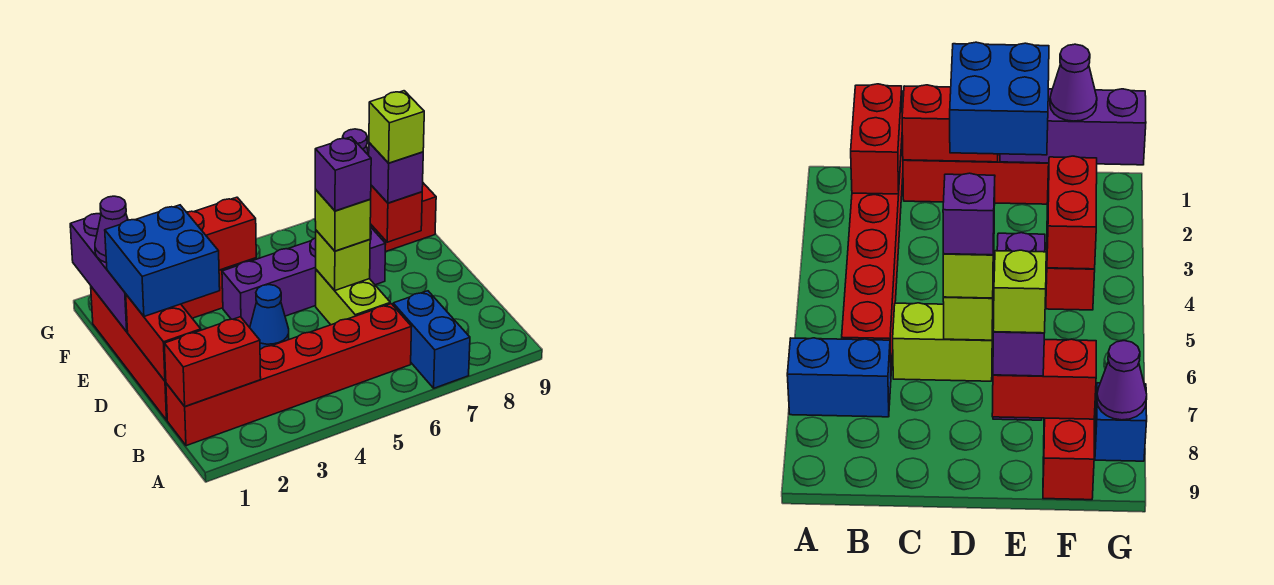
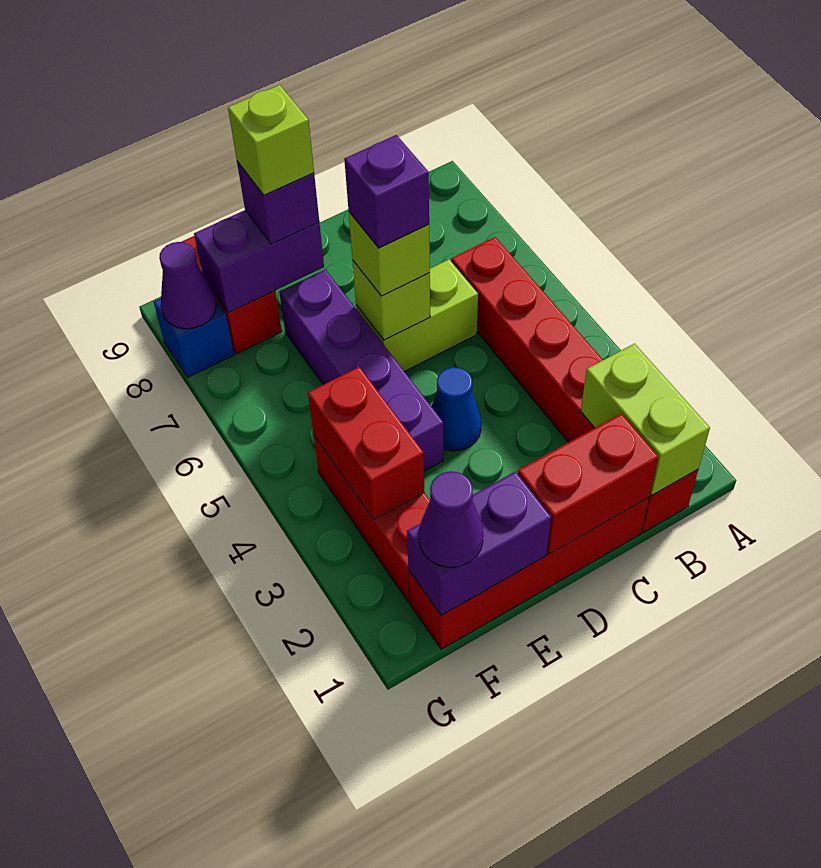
blue brick A7:B7 level 1 -> none
red brick B1:B2 level 2 -> lime brick B1:B2 level 2
blue brick D1:E2 level 3 -> none
purple brick E1:G1 level 2 -> purple brick E1:F1 level 2
red brick E8:F8 level 2 -> purple brick E8:F8 level 2

